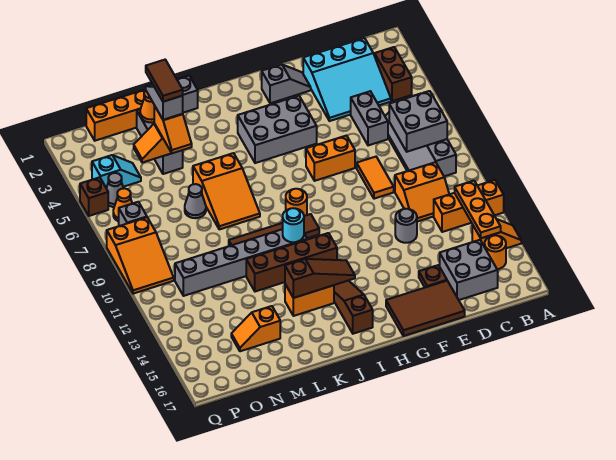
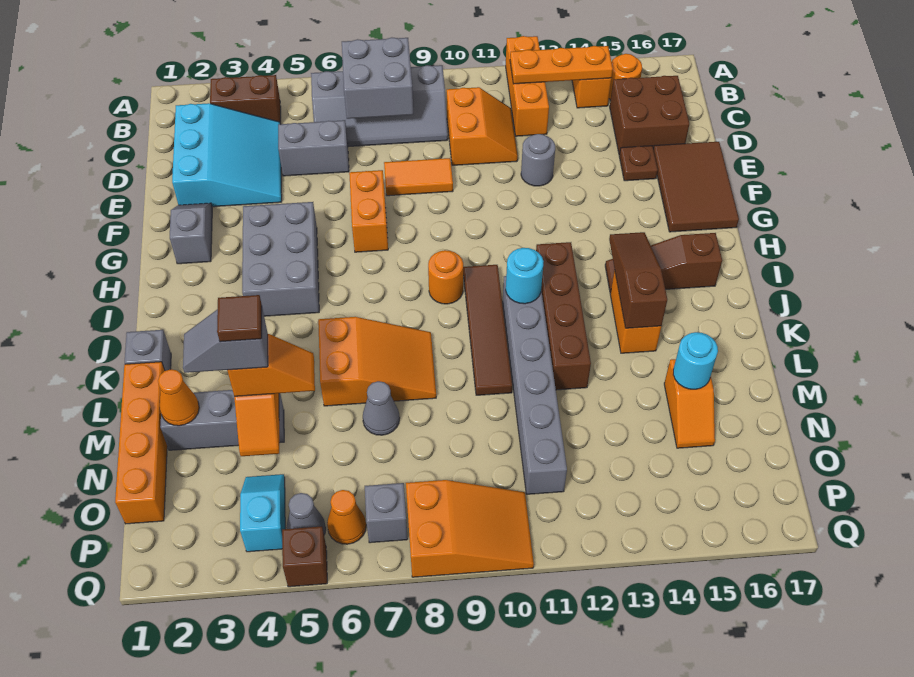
grey brick C15:D16 level 1 -> brown brick C15:D16 level 1
brown tile M3:M4 level 5 -> brown tile M4 level 5
none -> cyan round brick M15 level 2

